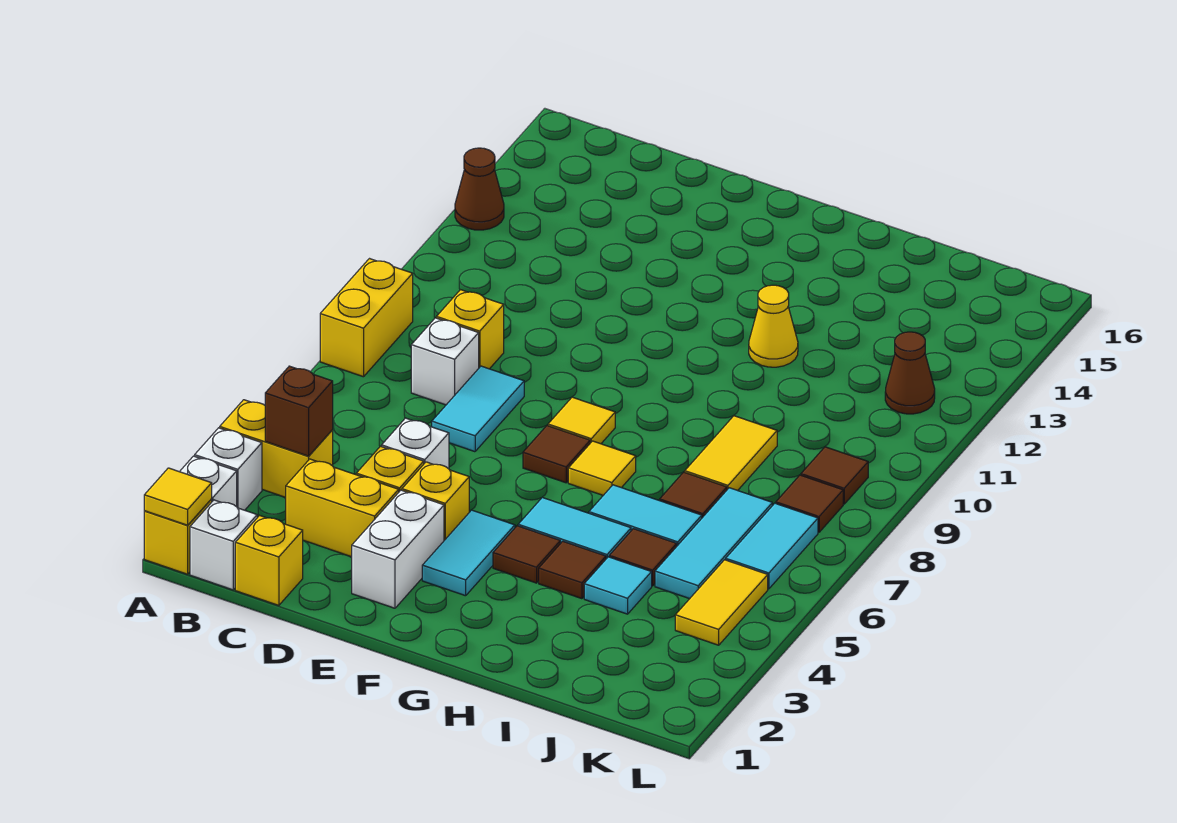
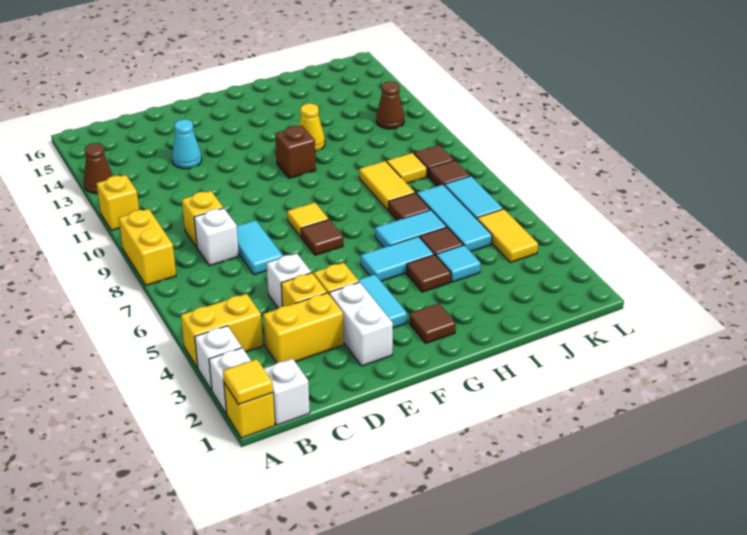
brown brick B4 level 2 -> brown brick G11 level 1
yellow brick C1 level 1 -> yellow brick A11 level 1
none -> cyan cone D13 level 1
brown tile G4 level 1 -> brown tile G2 level 1
yellow tile G7 level 1 -> yellow tile J9 level 1

